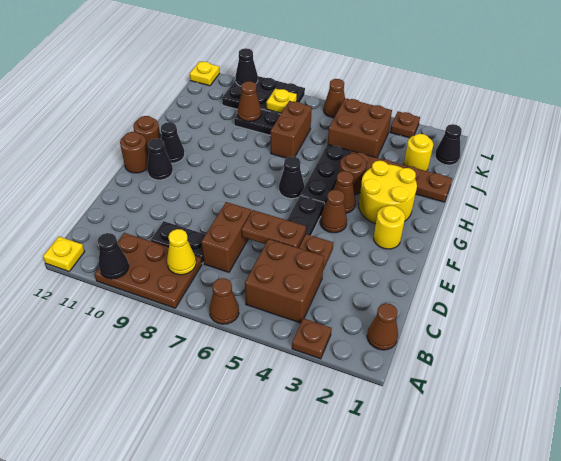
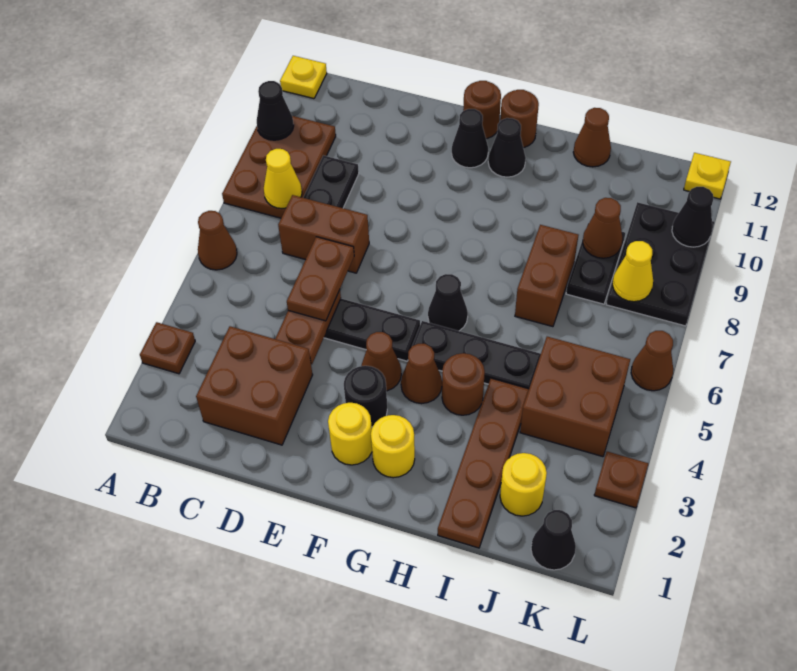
brown cone B1 level 1 -> brown cone I12 level 1
brown brick B4:C5 level 1 -> brown brick C2:D3 level 1
none -> black round brick F3 level 1
yellow round brick G2:H3 level 1 -> yellow round brick G2 level 1
brown brick I7:J7 level 1 -> brown brick I7:I8 level 1
yellow plate K8 level 2 -> yellow cone K8 level 2

